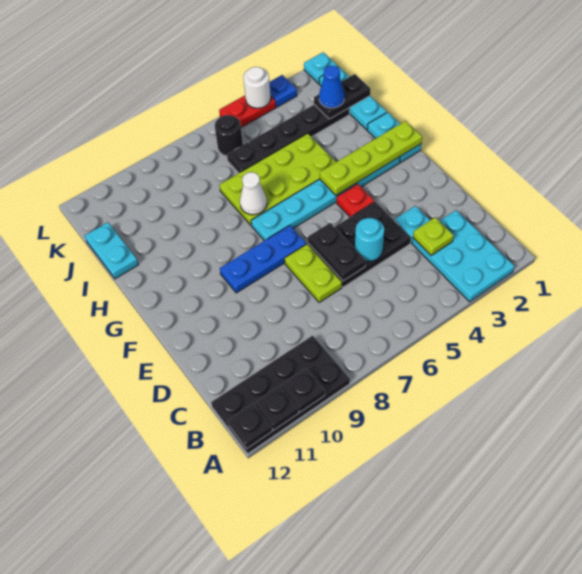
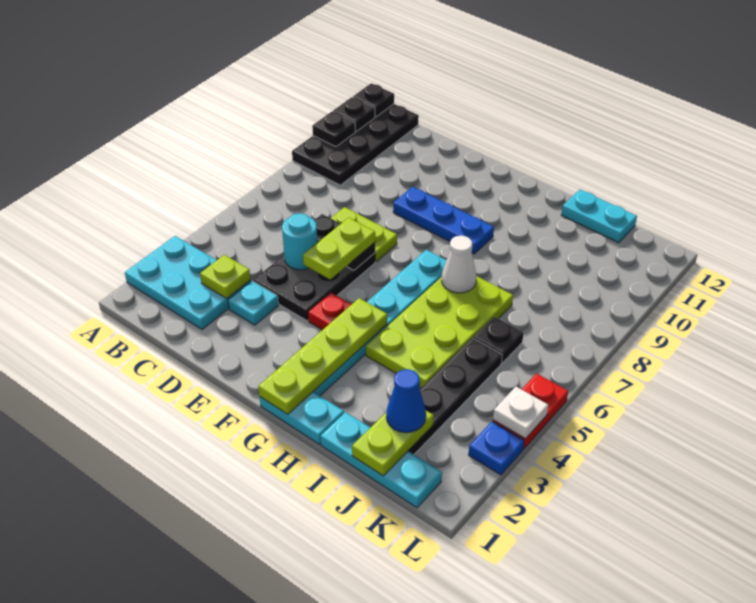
none -> lime plate E5:E6 level 3
blue plate F7:F9 level 1 -> blue plate E9:G9 level 1
black plate J1:J2 level 2 -> lime plate J1:J2 level 2
black round brick K6 level 1 -> none
cyan plate L1 level 1 -> none
white round brick L4 level 2 -> white plate L4 level 2

